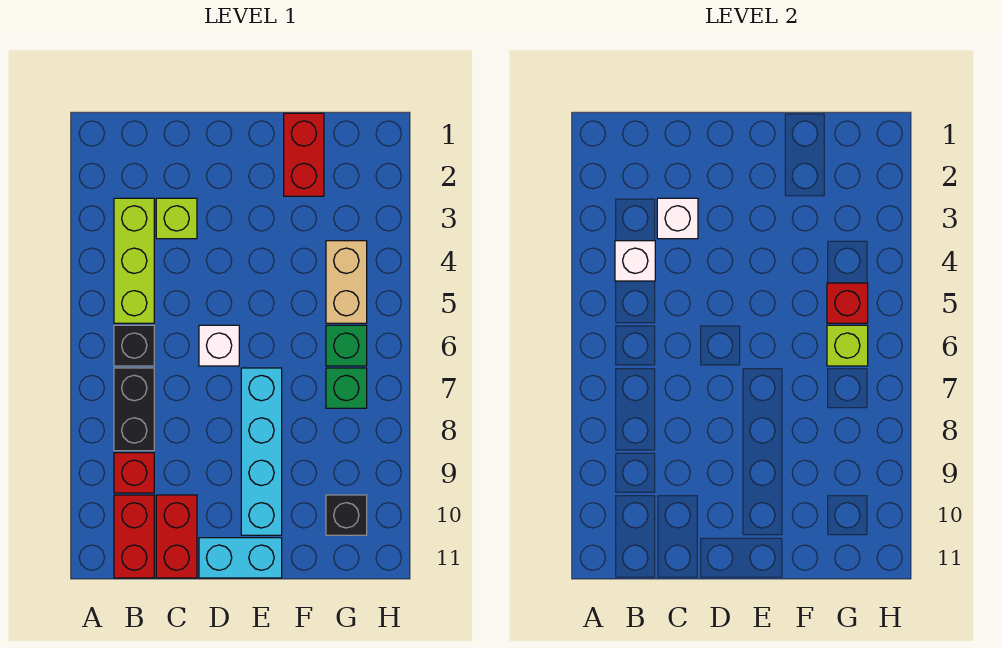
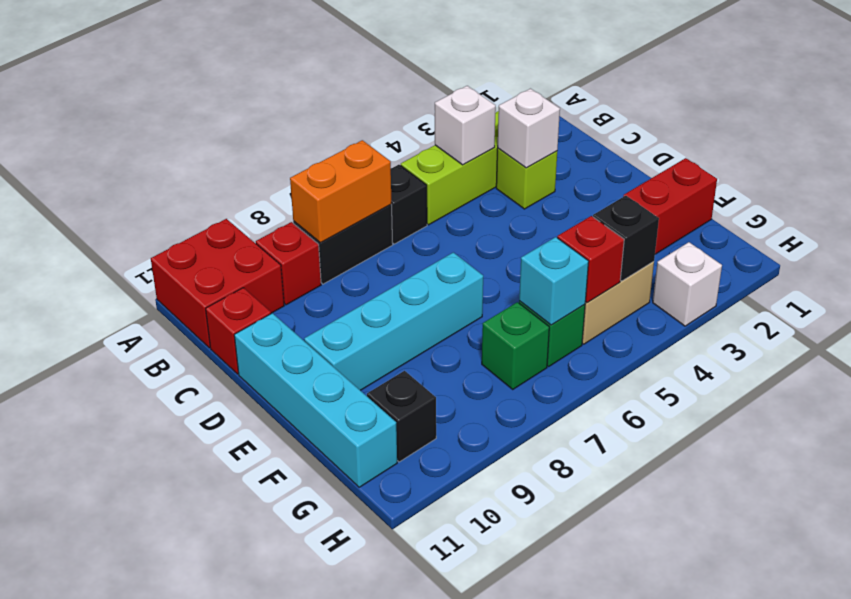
none -> orange brick B7:B8 level 2
red brick B10:B11 level 1 -> red brick A10:B11 level 1
red brick C10:C11 level 1 -> red brick C11 level 1
white brick D6 level 1 -> white brick H3 level 1
cyan brick D11:E11 level 1 -> cyan brick D11:G11 level 1
none -> black brick G4 level 2
lime brick G6 level 2 -> cyan brick G6 level 2

